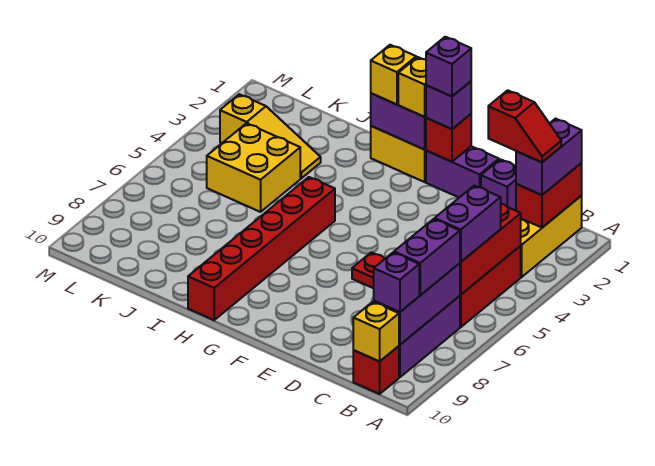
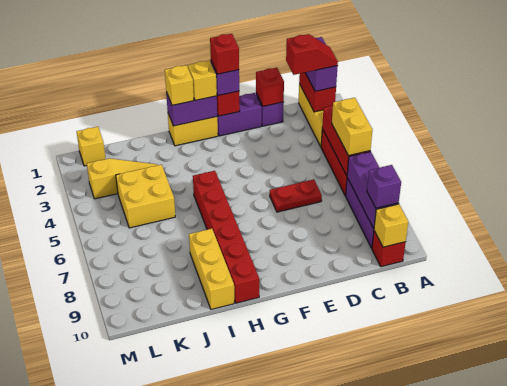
purple brick B5:B6 level 3 -> yellow brick B5:B6 level 3
purple brick B7:B8 level 3 -> none
none -> red brick D1 level 2
purple brick F1 level 4 -> red brick F1 level 4
none -> yellow brick I8:I10 level 1
none -> yellow brick L1 level 1

